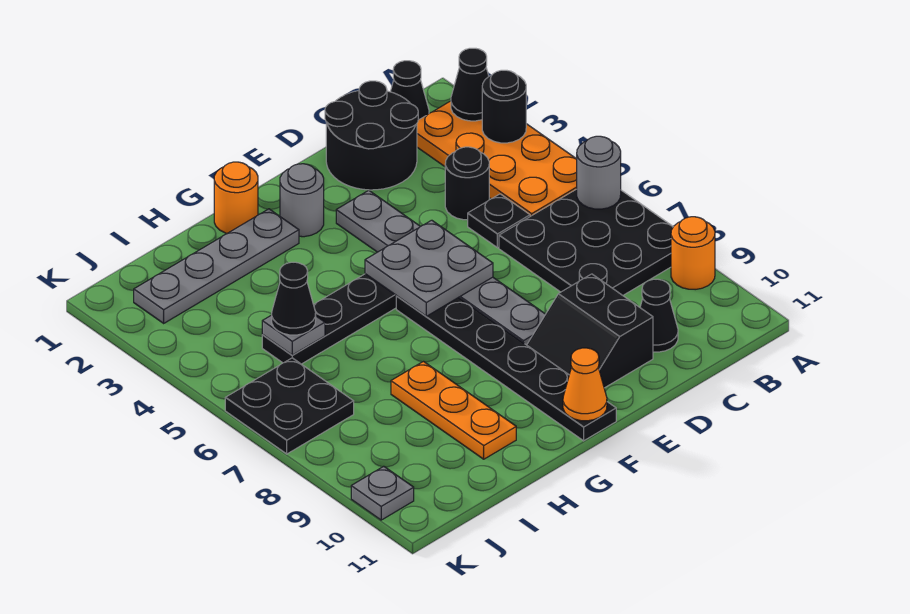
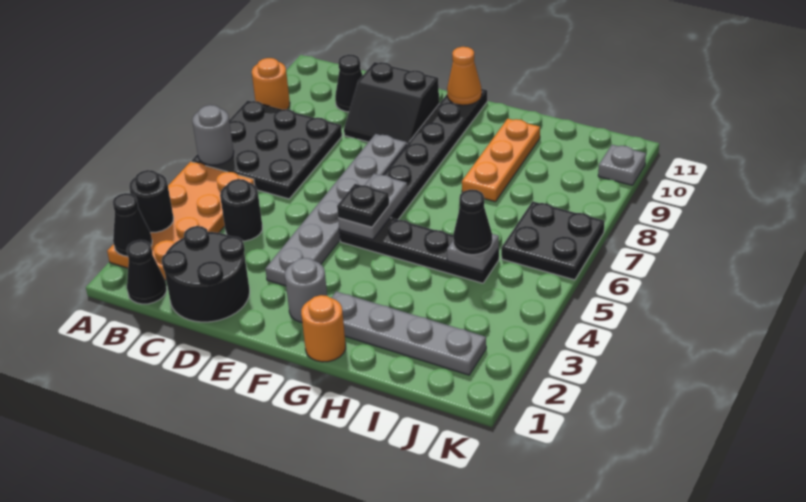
black plate C5 level 1 -> black plate F5 level 3
black slope D9:E10 level 1 top D -> black slope D9:E10 level 1 top 10
grey plate E5:F6 level 2 -> grey plate F5:F6 level 2

